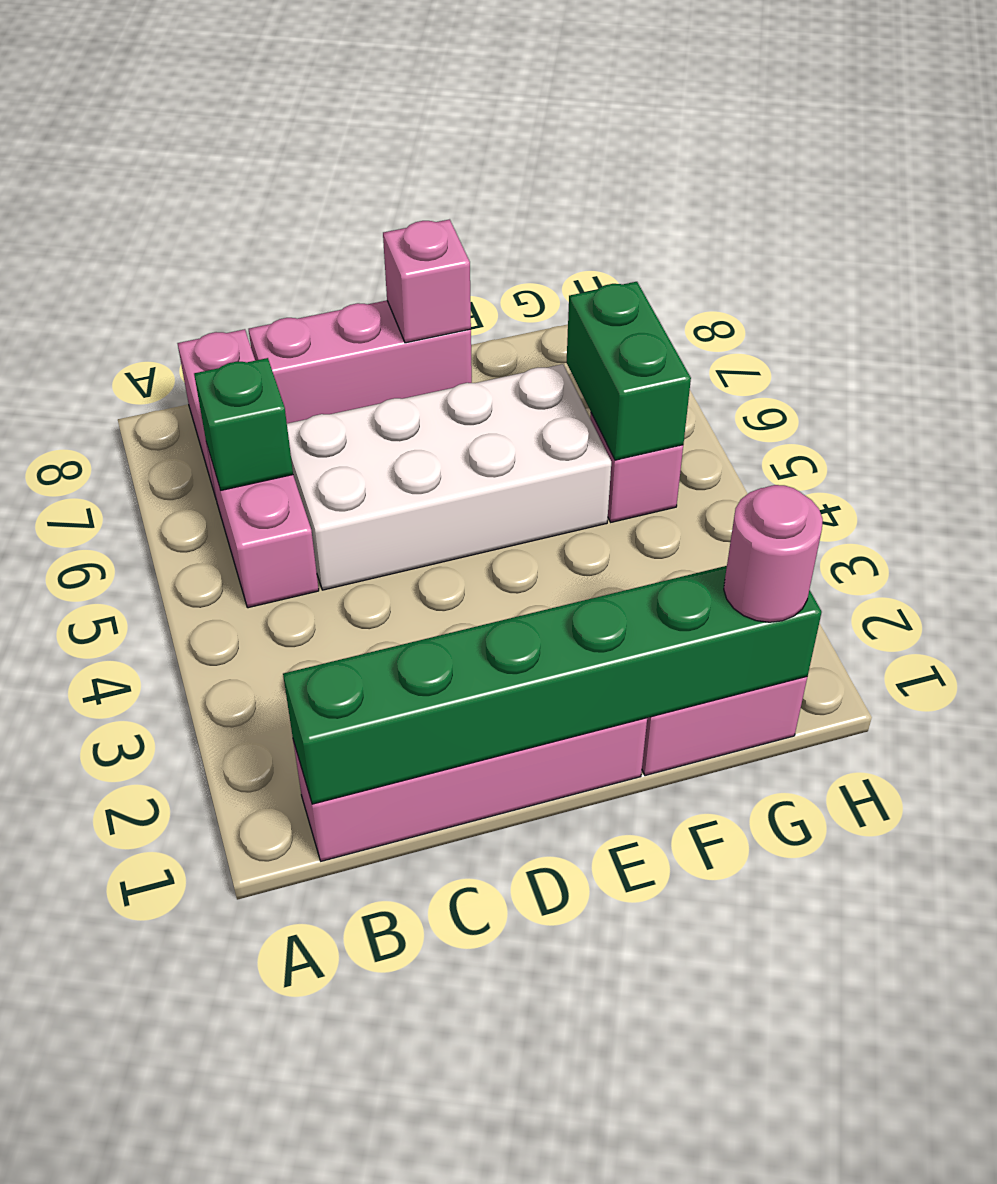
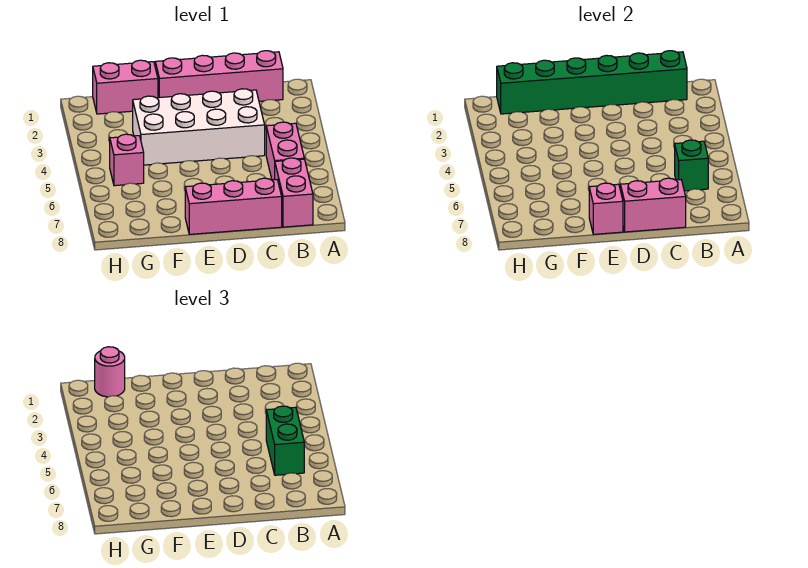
white brick C5:F6 level 1 -> white brick C3:F4 level 1
none -> pink brick C8:D8 level 2
green brick G5:G6 level 2 -> green brick B5:B6 level 3

